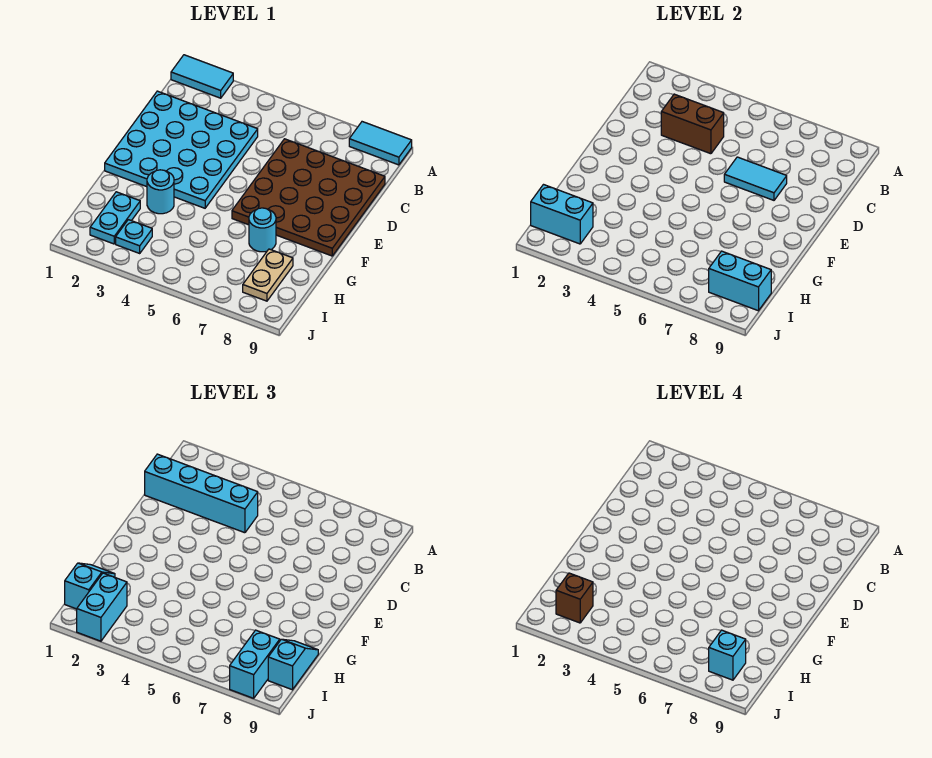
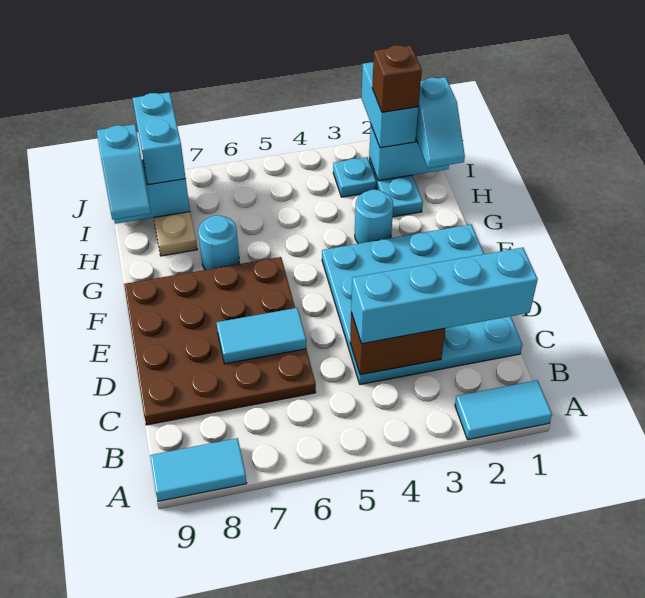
cyan brick I8 level 4 -> none

